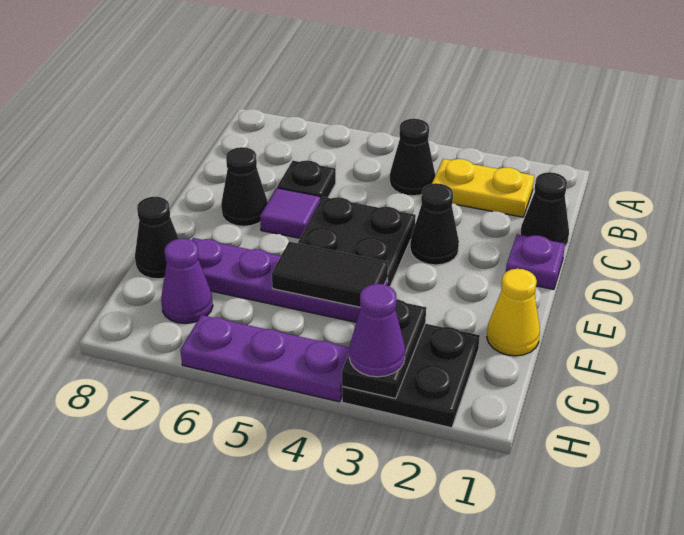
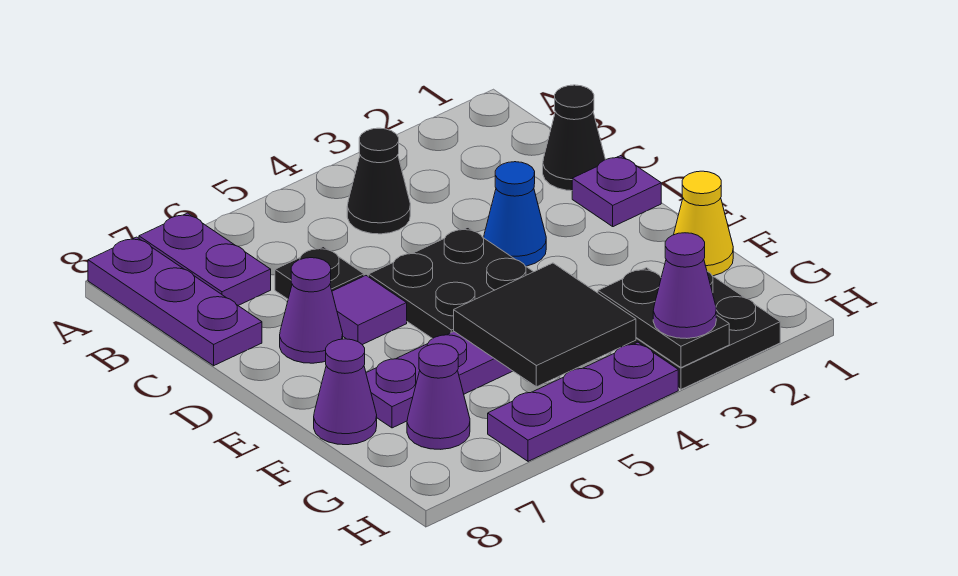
none -> purple plate A7:B7 level 1
none -> purple plate A8:C8 level 1
yellow plate B2:B3 level 1 -> none
black cone D3 level 1 -> blue cone D3 level 1
black cone D7 level 1 -> purple cone D7 level 1
black tile F4:F5 level 2 -> black tile F4:G5 level 2
black cone F8 level 1 -> purple cone F8 level 1

